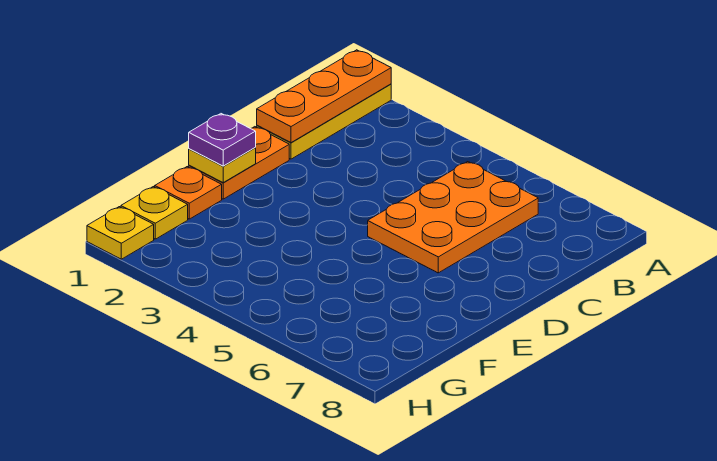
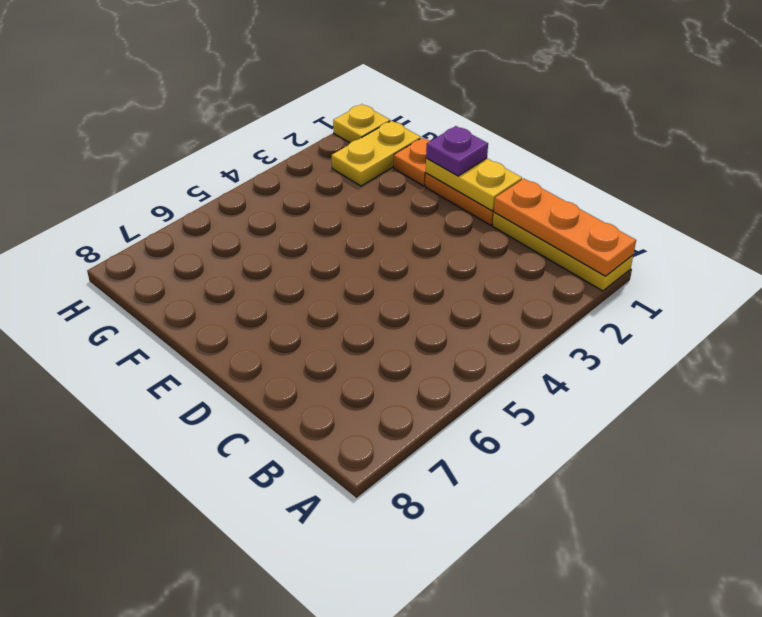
orange plate B5:D6 level 1 -> none
yellow plate E1 level 2 -> yellow plate D1:E1 level 2
yellow plate G1 level 1 -> yellow plate G1:G2 level 1

